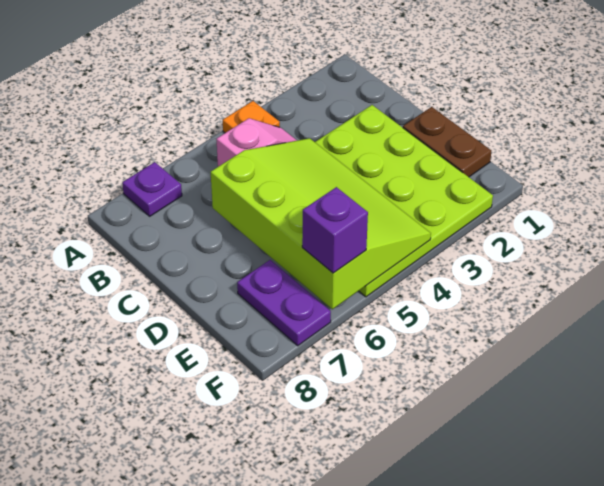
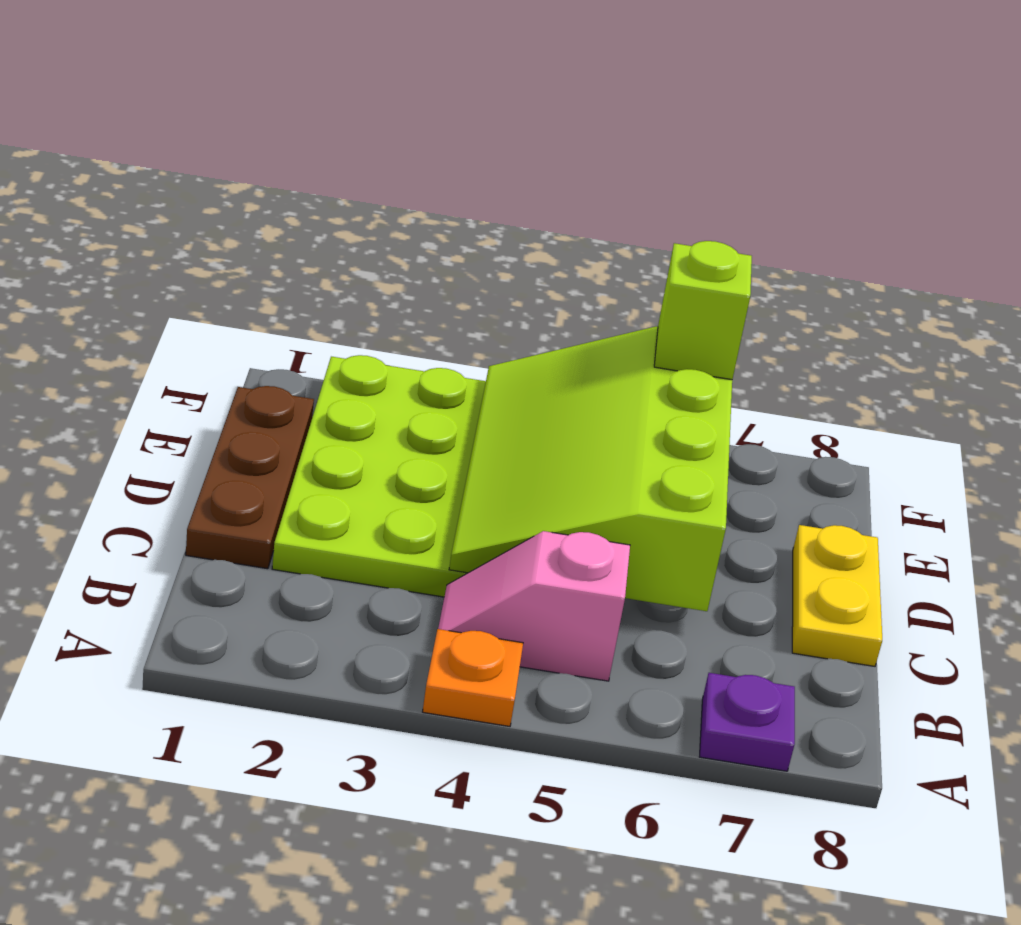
none -> yellow plate C8:D8 level 1
brown plate D1:E1 level 1 -> brown plate C1:E1 level 1
purple plate E7:F7 level 1 -> none
purple brick F6 level 3 -> lime brick F6 level 3

